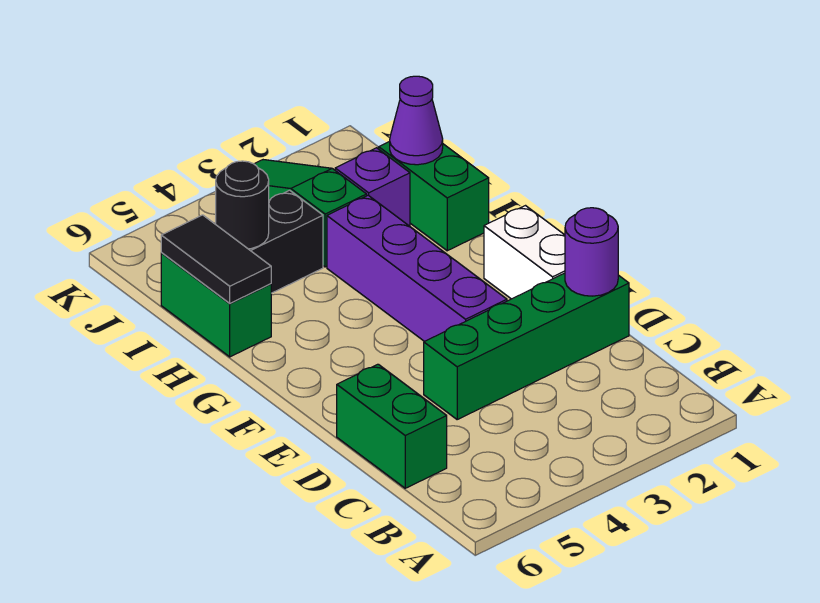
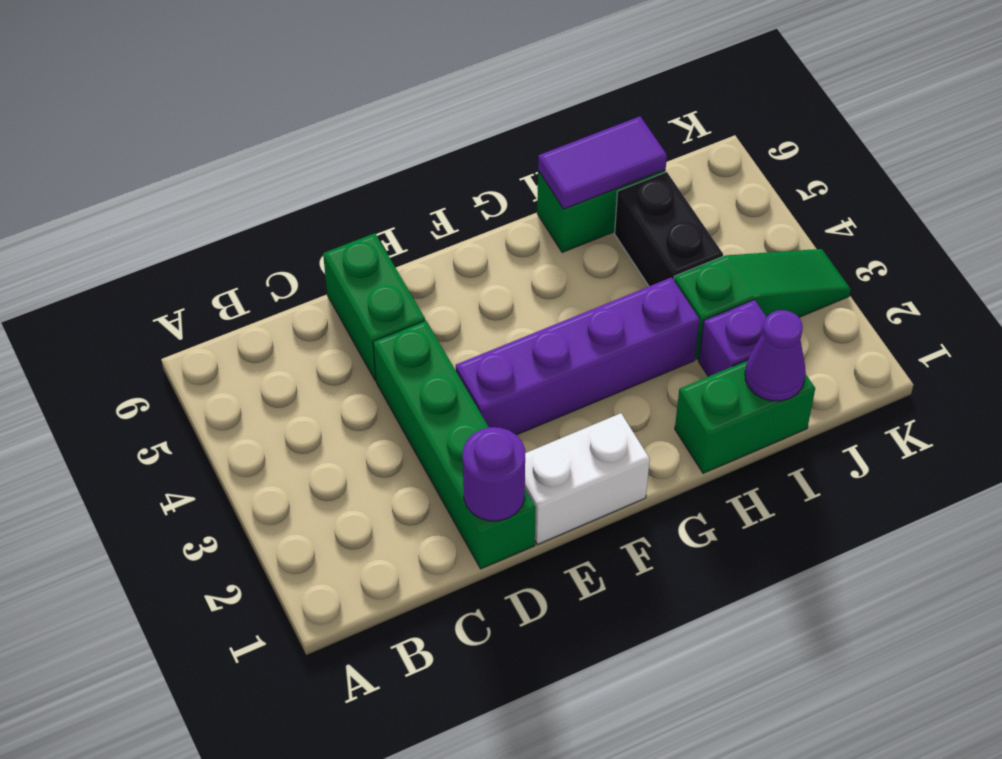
green brick C6:D6 level 1 -> green brick D5:D6 level 1
black tile H6:I6 level 2 -> purple tile H6:I6 level 2
black round brick I5 level 2 -> none

